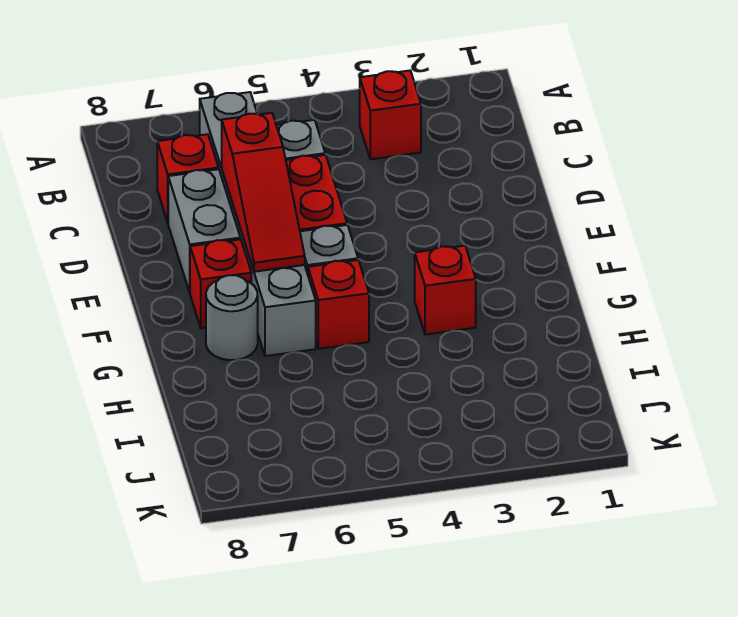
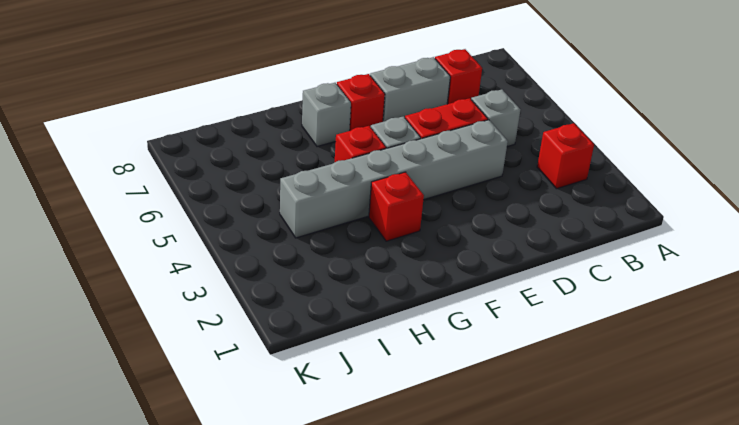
grey brick B6:G6 level 1 -> grey brick D4:I4 level 1
red slope D6:F6 level 2 top D -> none
grey round brick G7 level 1 -> grey brick G7 level 1

